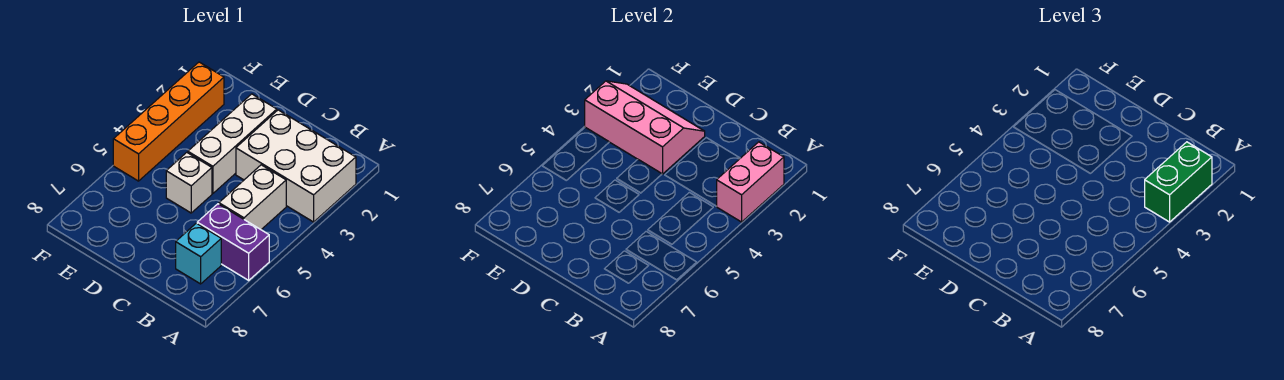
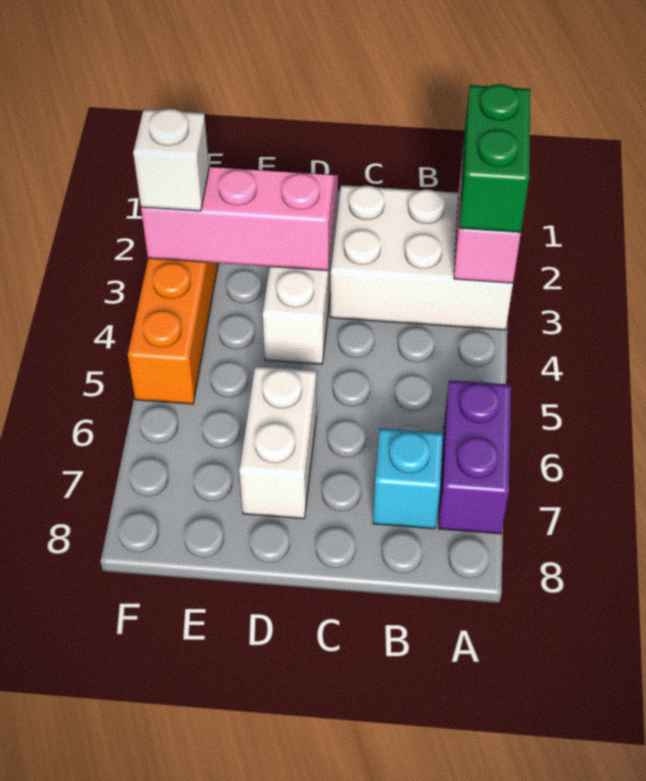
purple brick A6:B6 level 1 -> purple brick A6:A7 level 1
white brick B4:B5 level 1 -> white brick D6:D7 level 1
white brick D5 level 1 -> white brick F3 level 3

